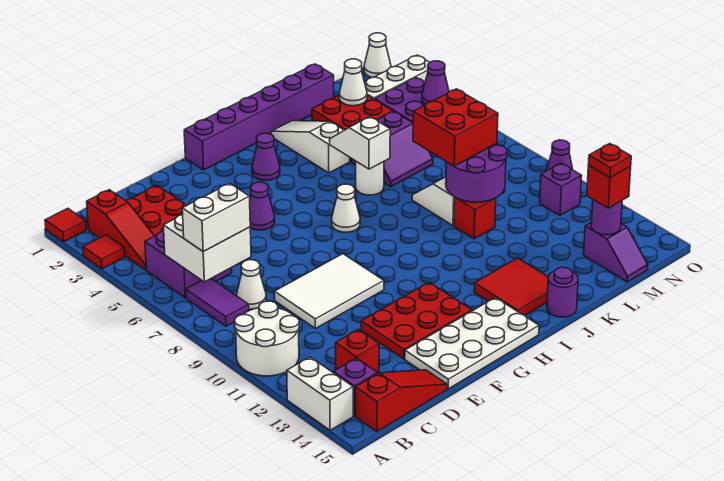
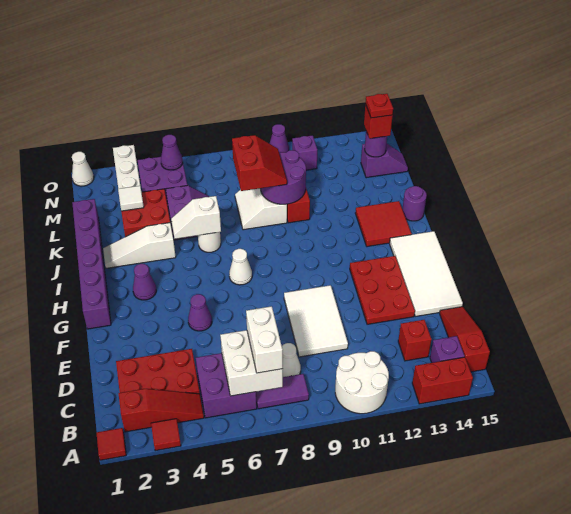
white brick A13:A14 level 1 -> red brick A13:A14 level 1
white plate E14:H15 level 1 -> white tile E14:H15 level 1
red brick K8:L9 level 3 -> red slope K8:L9 level 3 top 8
white cone L3 level 2 -> white tile L3 level 2

